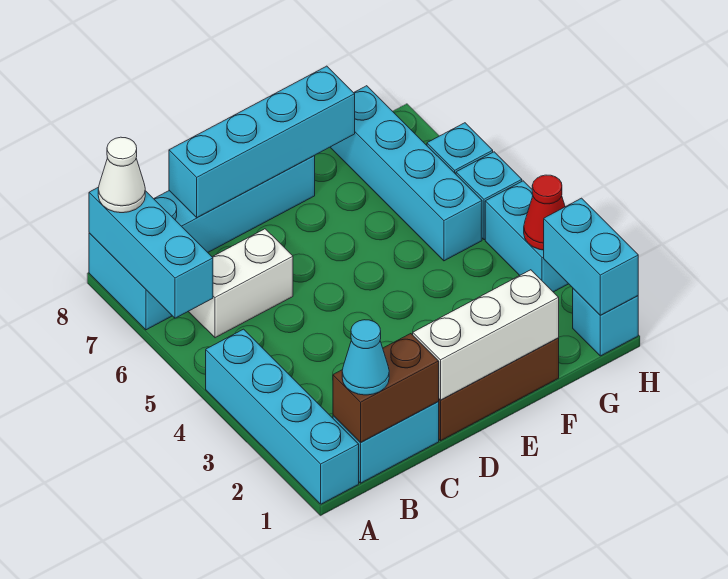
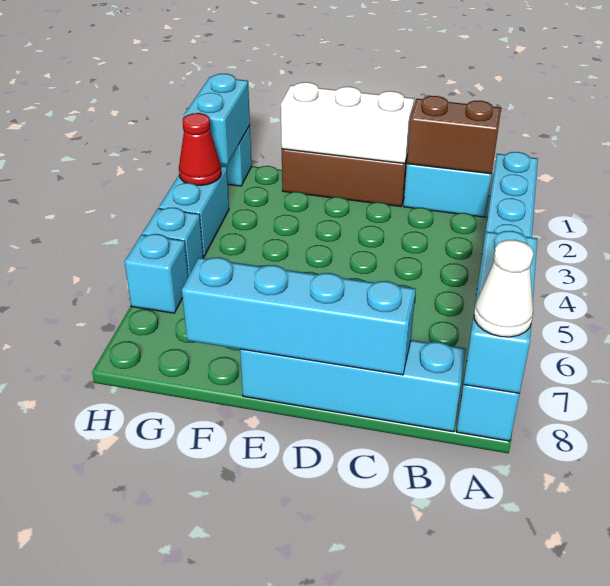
cyan cone B1 level 3 -> none
white brick B6:C6 level 1 -> none
cyan brick G5:G8 level 1 -> none

